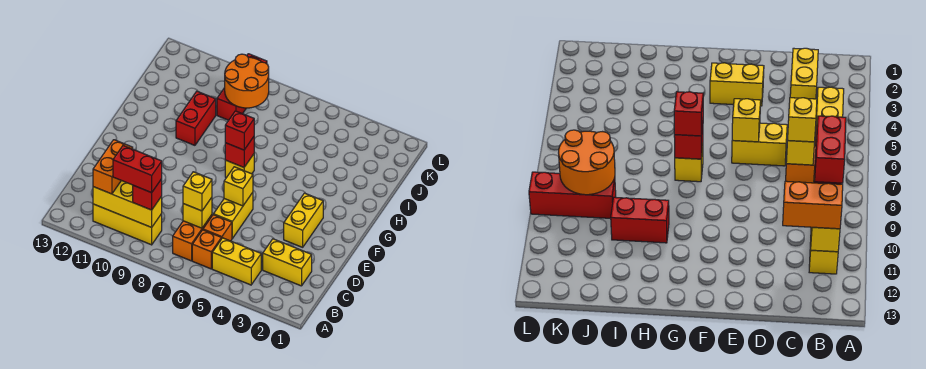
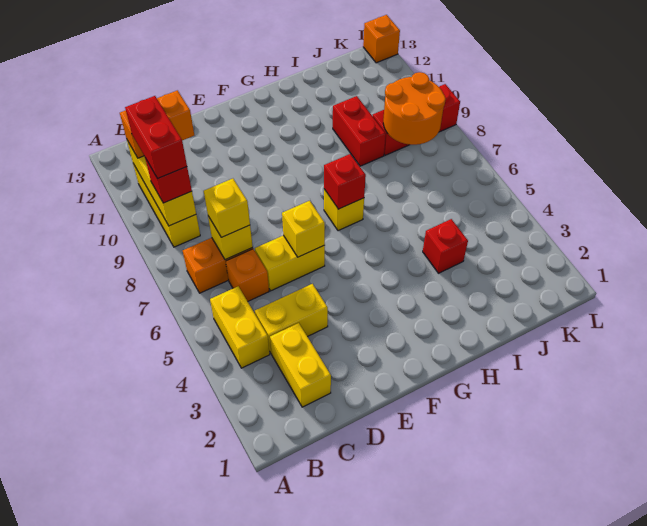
orange brick B6 level 1 -> orange brick L13 level 1
yellow brick E3:F3 level 1 -> yellow brick C4:D4 level 1
red brick G7 level 3 -> red brick I4 level 1
red brick H10:I10 level 1 -> red brick I9:I10 level 1

